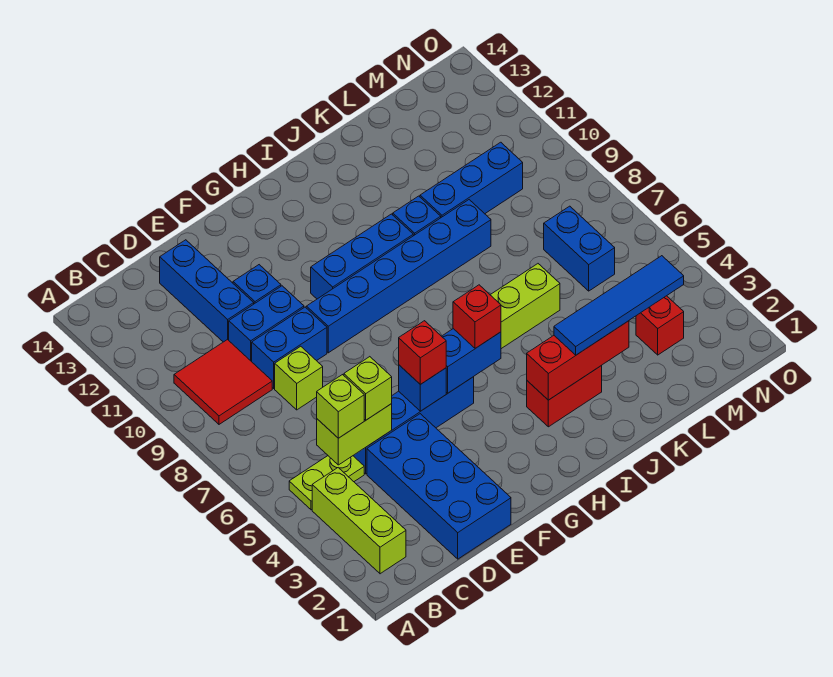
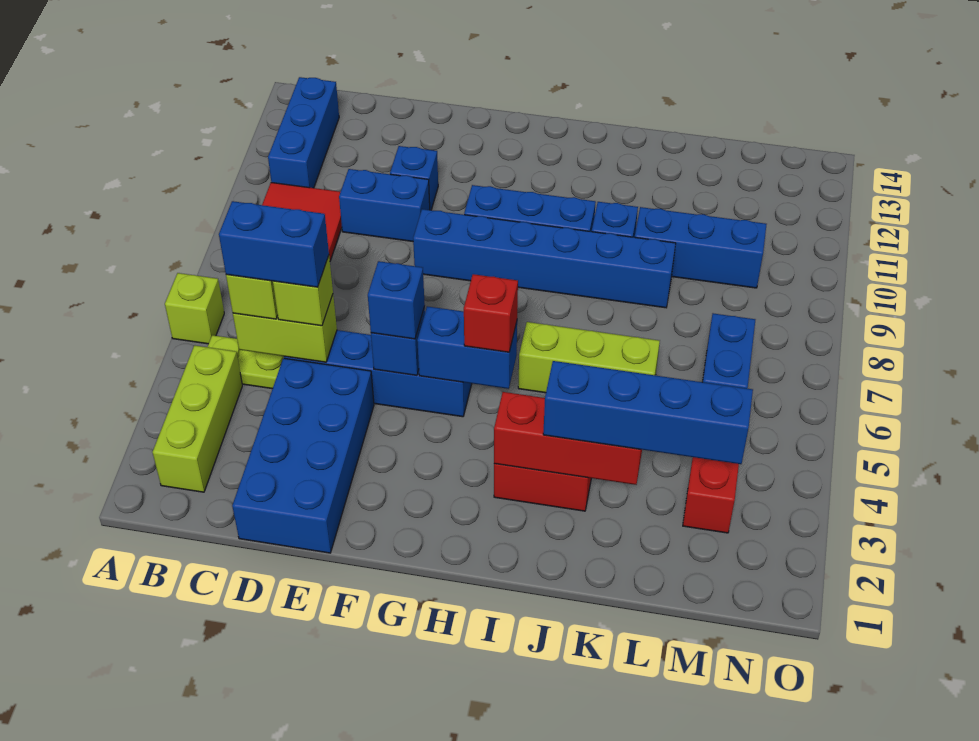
lime brick D8 level 1 -> lime brick A6 level 1
blue brick D9:E9 level 1 -> blue brick C5:D5 level 4
blue brick D11:D13 level 1 -> blue brick B11:B13 level 1
red brick F5 level 3 -> blue brick F5 level 3
blue tile J3:M3 level 3 -> blue brick J3:M3 level 3

